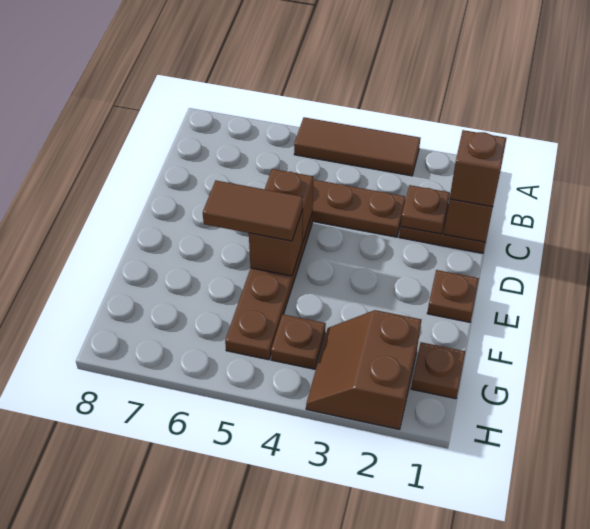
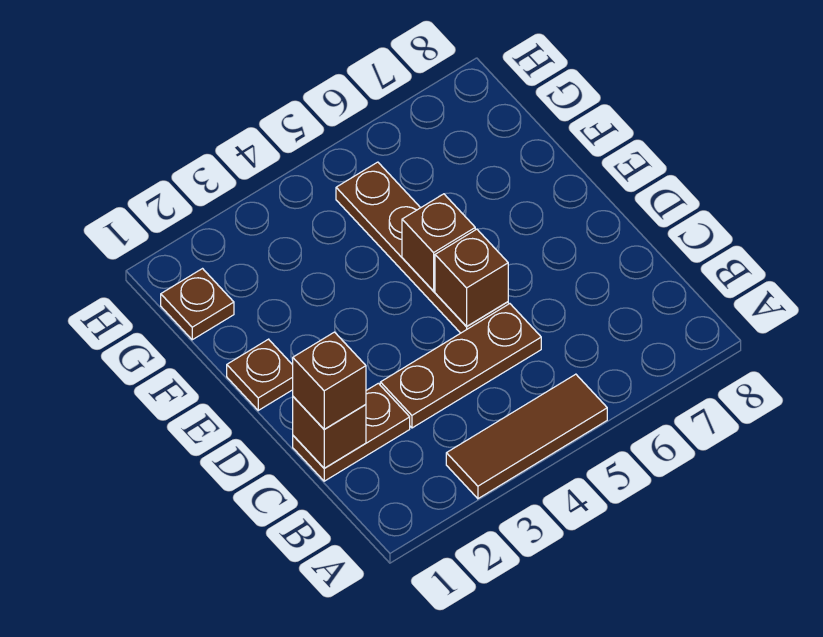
brown plate C2 level 2 -> none
brown tile E5:E6 level 3 -> none
brown slope G2:H3 level 1 top 2 -> none
brown plate G4 level 1 -> none

